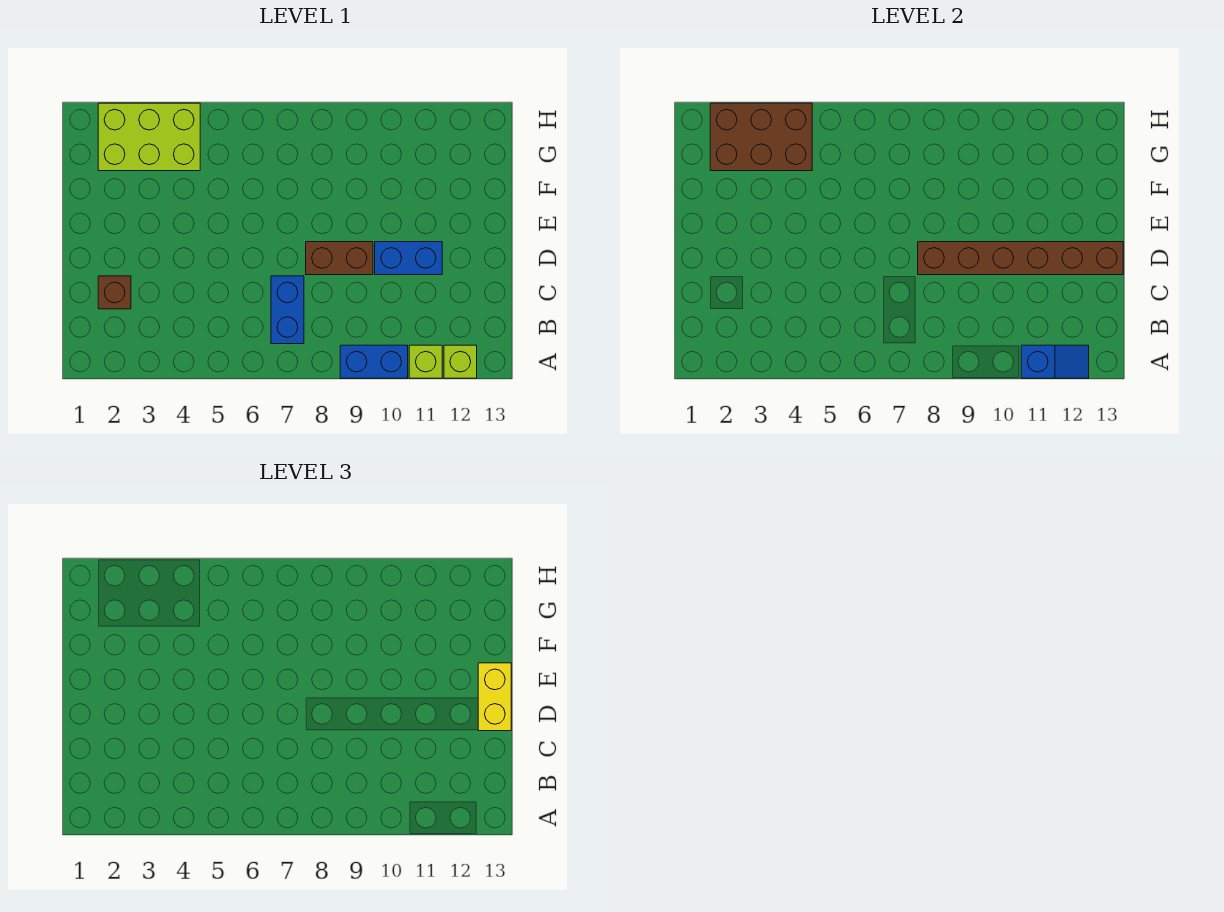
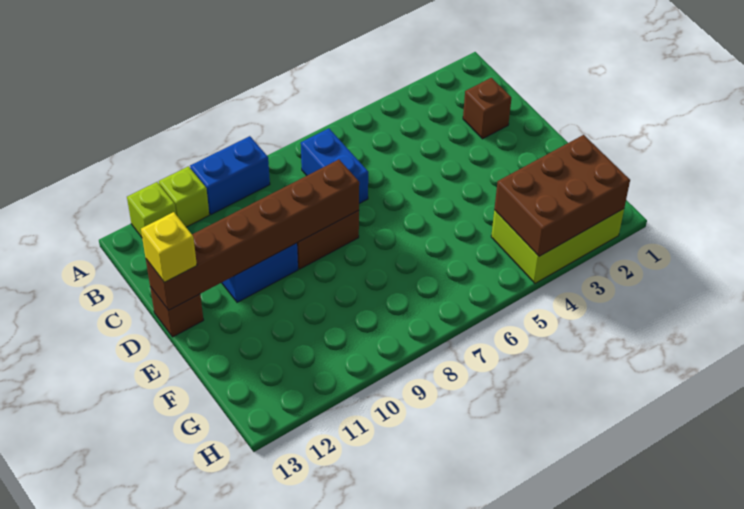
blue slope A11:A12 level 2 top 11 -> none
none -> brown brick D13 level 1
yellow brick D13:E13 level 3 -> yellow brick D13 level 3

